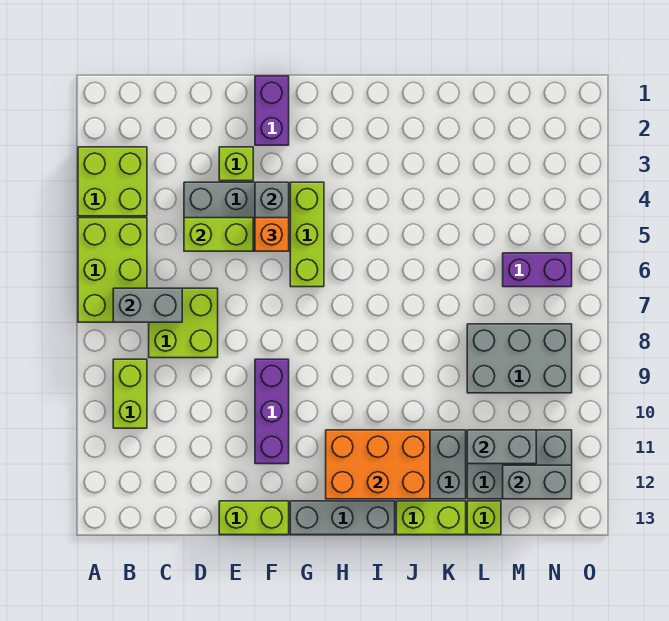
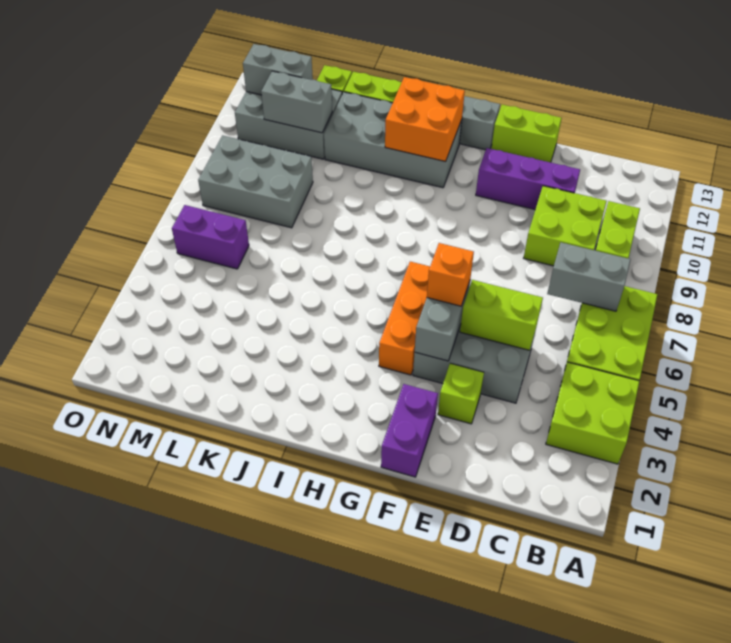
lime brick C7:D8 level 1 -> lime brick C9:D10 level 1
purple brick F9:F11 level 1 -> purple brick D11:F11 level 1
lime brick G4:G6 level 1 -> orange brick G4:G6 level 1
orange brick H11:J12 level 2 -> orange brick H11:I12 level 2

